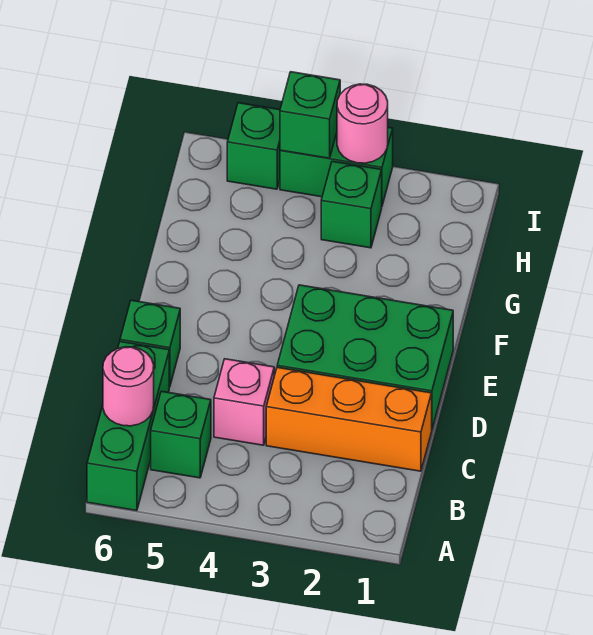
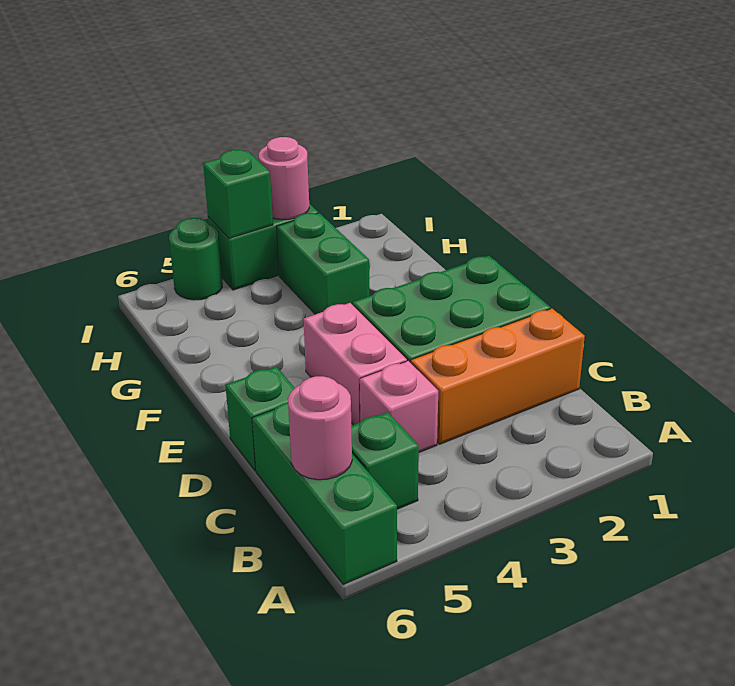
none -> pink brick D4:E4 level 1
green brick H3 level 1 -> green brick G3:H3 level 1
green brick I5 level 1 -> green round brick I5 level 1

